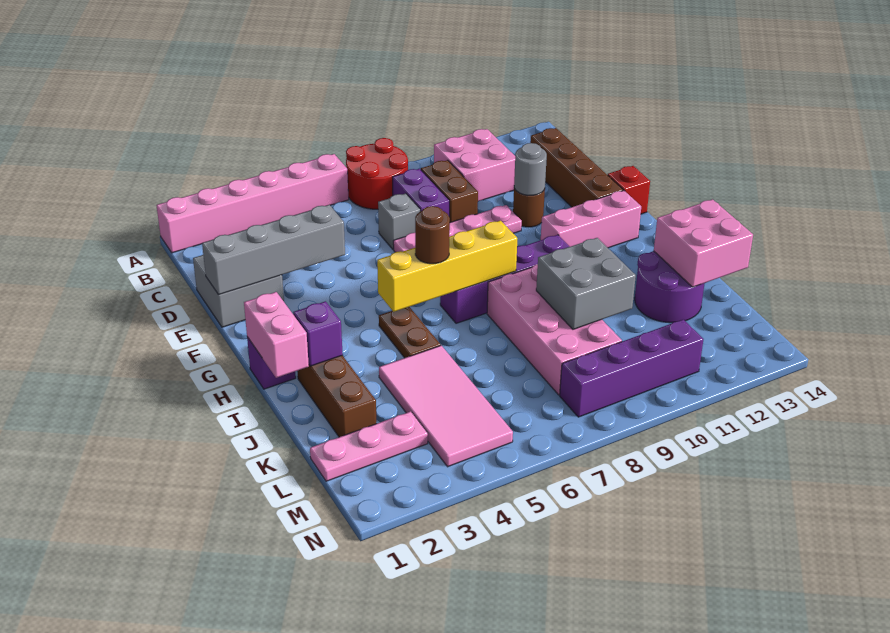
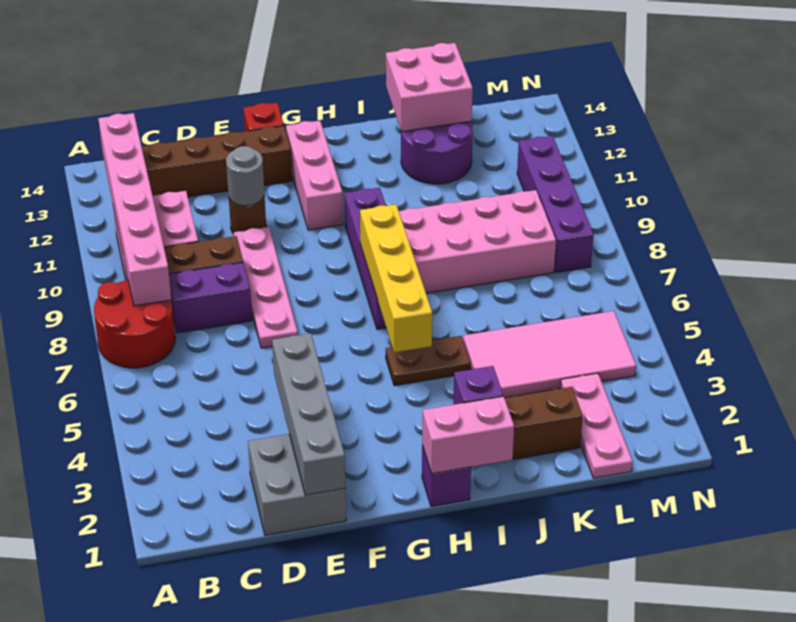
pink brick A1:A6 level 1 -> pink brick B8:B13 level 2
grey brick D7 level 1 -> none
brown round brick H6 level 3 -> none
grey brick J9:K10 level 2 -> none

